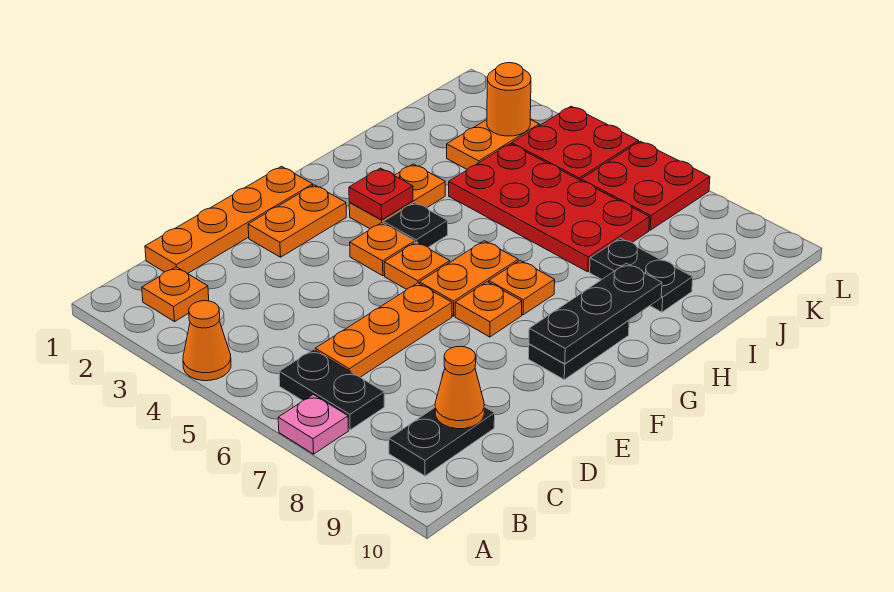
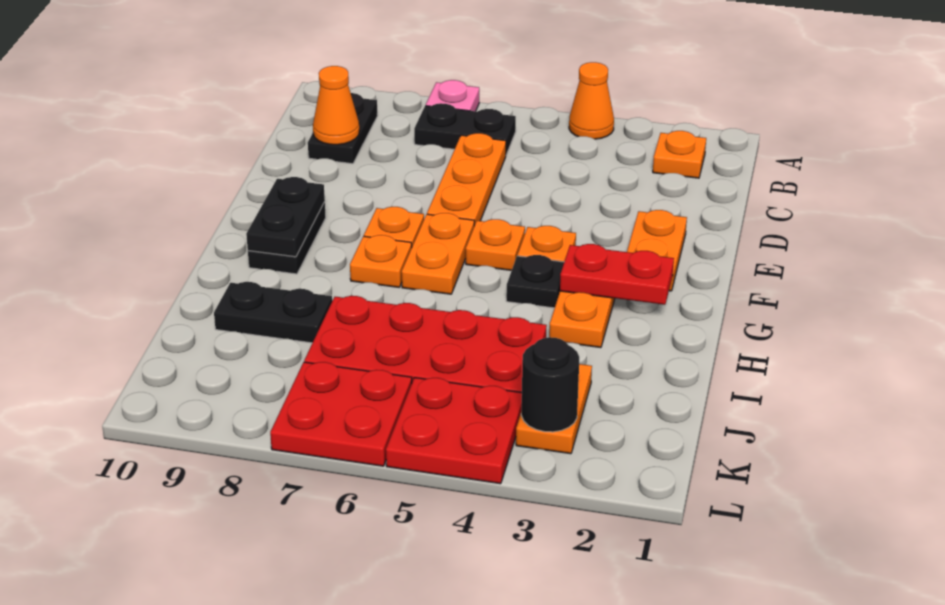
orange plate C1:F1 level 1 -> none
black plate F9:H9 level 2 -> black plate F9:G9 level 2
red plate G3 level 2 -> red plate G2:G3 level 2
orange round brick K3 level 2 -> black round brick K3 level 2

